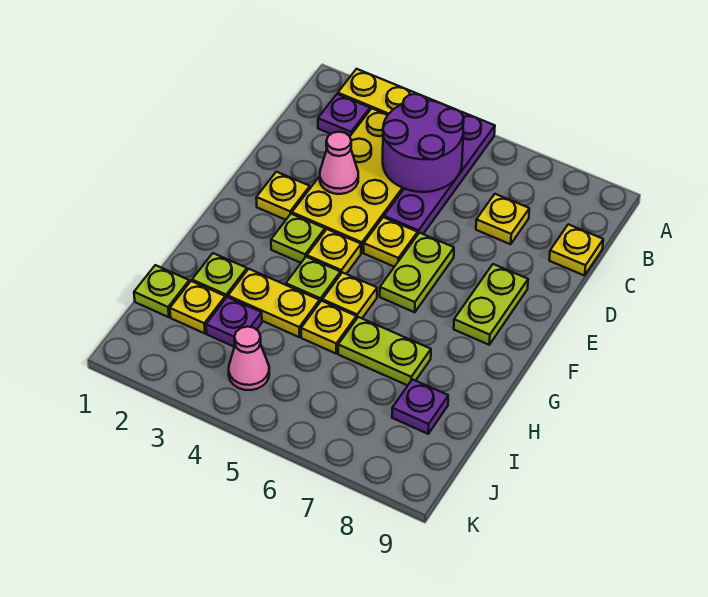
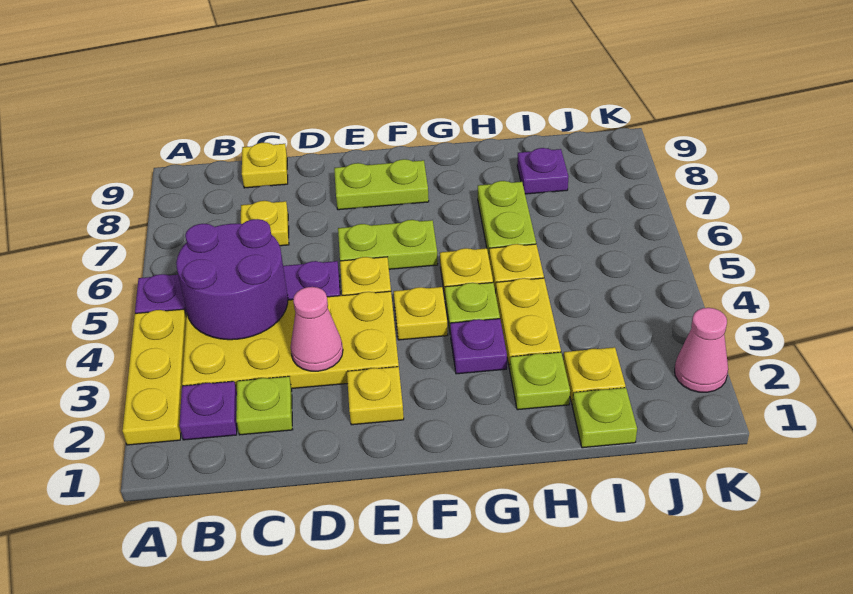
lime plate F3 level 1 -> lime plate C2 level 1
purple plate I3 level 1 -> purple plate G3 level 1
pink cone J4 level 1 -> pink cone K2 level 1

